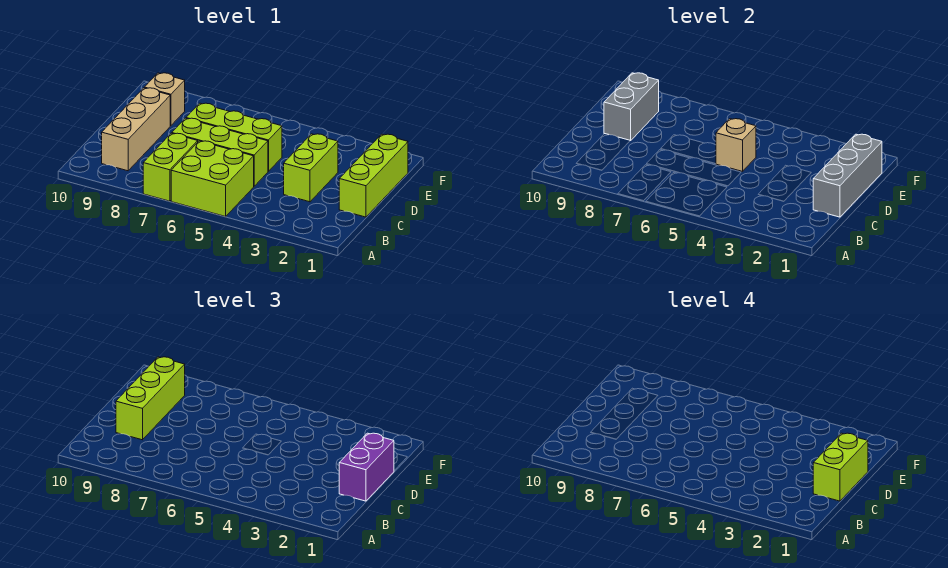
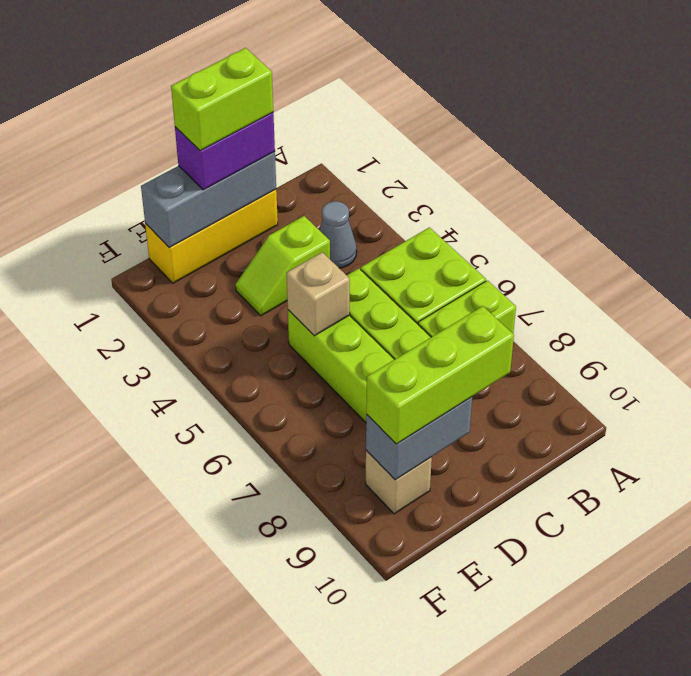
none -> grey cone B3 level 1
tan brick B9:D9 level 1 -> none
lime brick C1:E1 level 1 -> yellow brick C1:E1 level 1
lime brick C3:D3 level 1 -> lime slope C3:D3 level 1 top C

